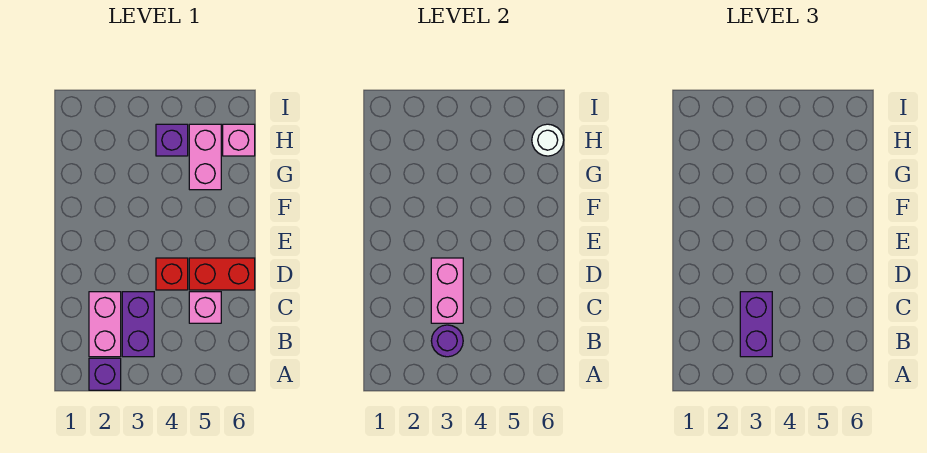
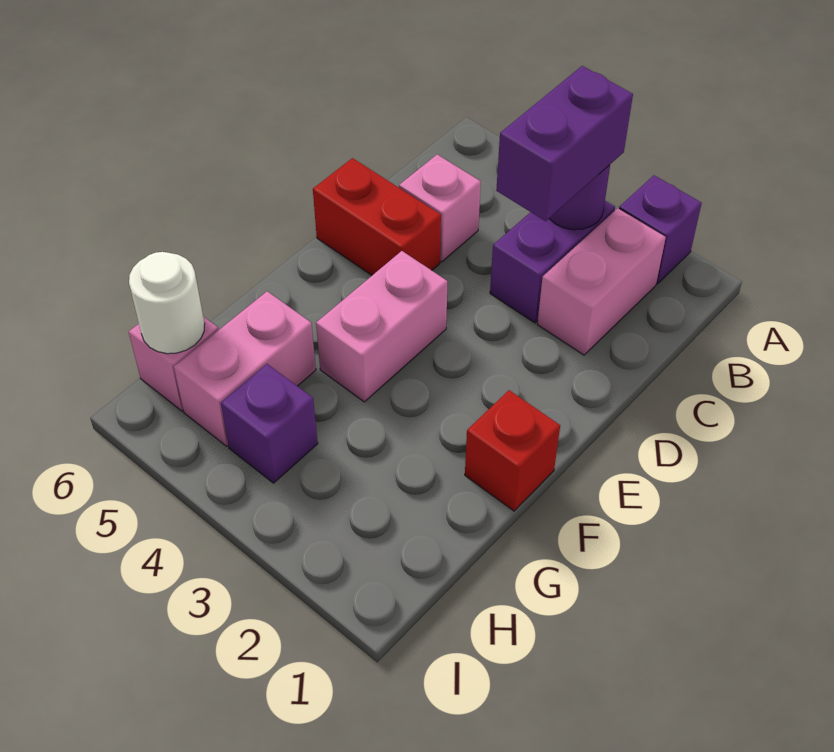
pink brick C3:D3 level 2 -> pink brick E4:F4 level 1
red brick D4 level 1 -> red brick F1 level 1

